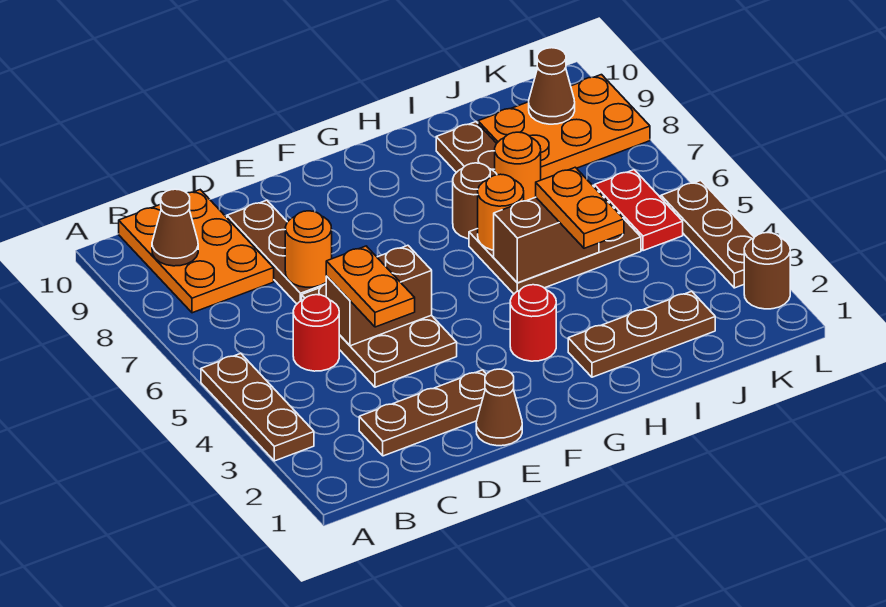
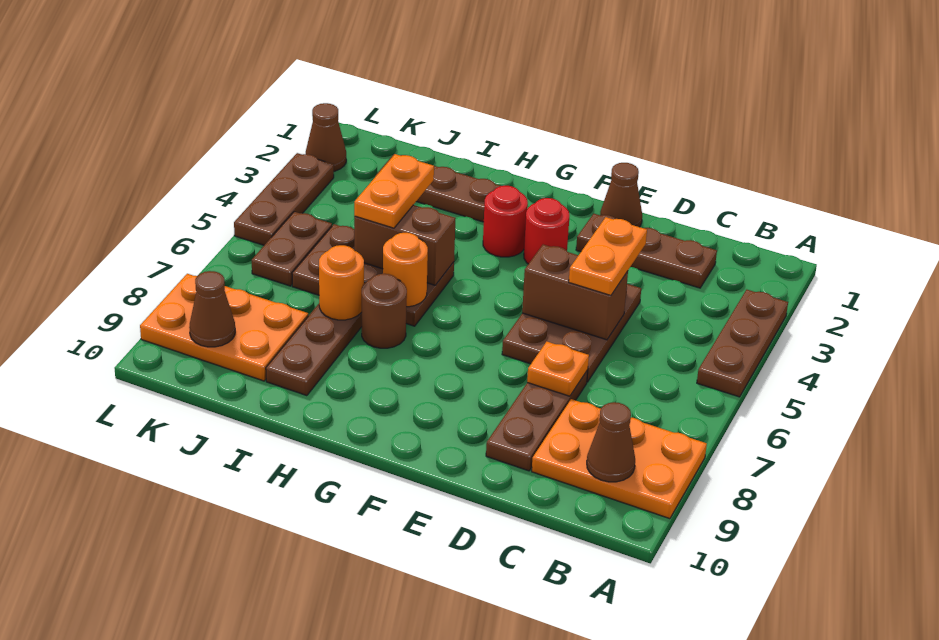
orange plate B8:C10 level 1 -> orange plate A8:C9 level 1
red round brick C5 level 1 -> red round brick F3 level 1
orange round brick D7 level 2 -> orange plate D7 level 2
red plate K5:K6 level 1 -> brown plate K5:K6 level 1
brown round brick L2 level 1 -> brown cone L2 level 1

